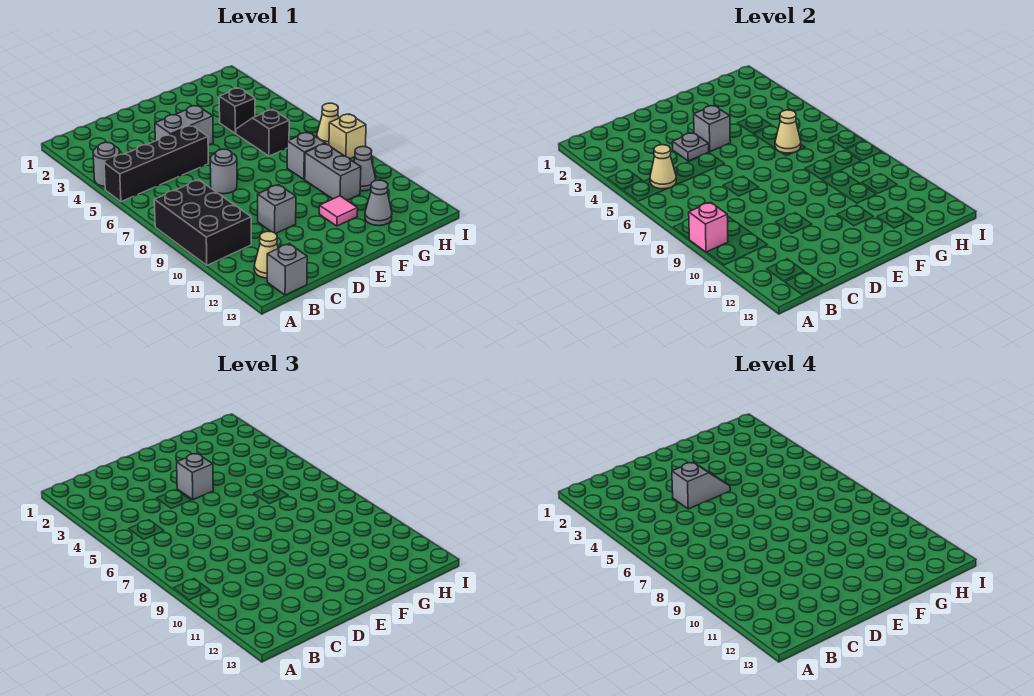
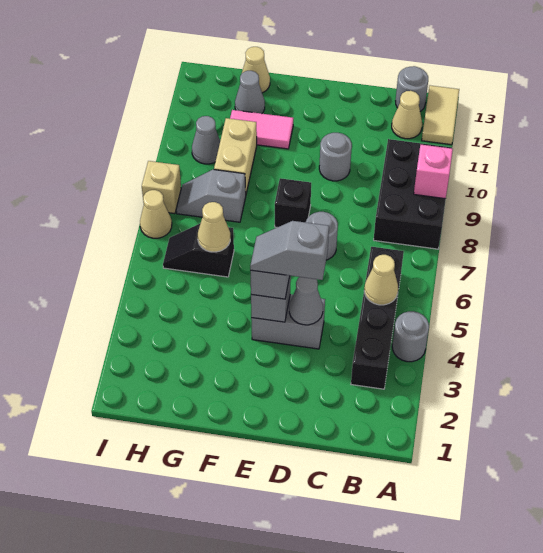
black brick A5:D5 level 1 -> black brick B3:B6 level 1
none -> tan tile A12:A13 level 1
grey brick B13 level 1 -> grey round brick B13 level 1
grey plate D4 level 2 -> grey cone D4 level 2
grey brick D10 level 1 -> grey round brick D10 level 1
pink tile F11 level 1 -> pink tile F11:G11 level 1
black brick G4 level 1 -> black brick E8 level 1
black slope G5:G6 level 1 top 6 -> black slope G6:H6 level 1 top G
grey brick G9:G10 level 1 -> tan brick G9:G10 level 1
none -> tan cone G13 level 1

